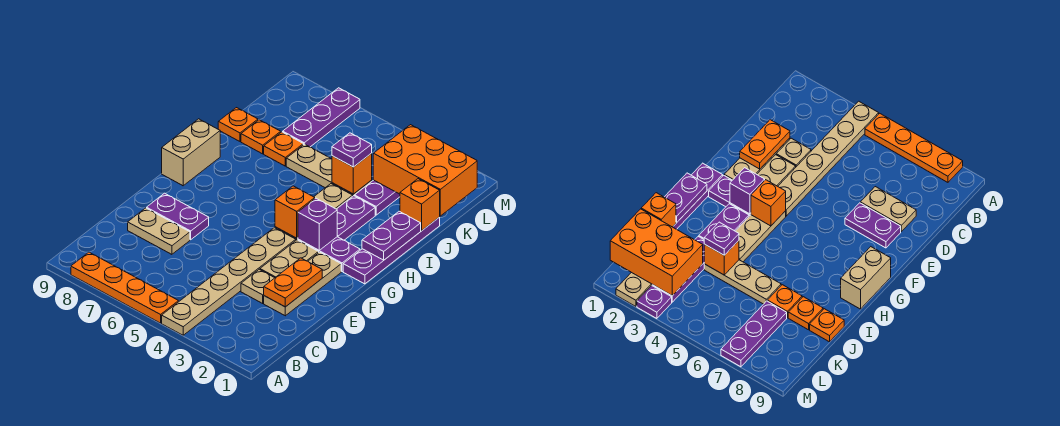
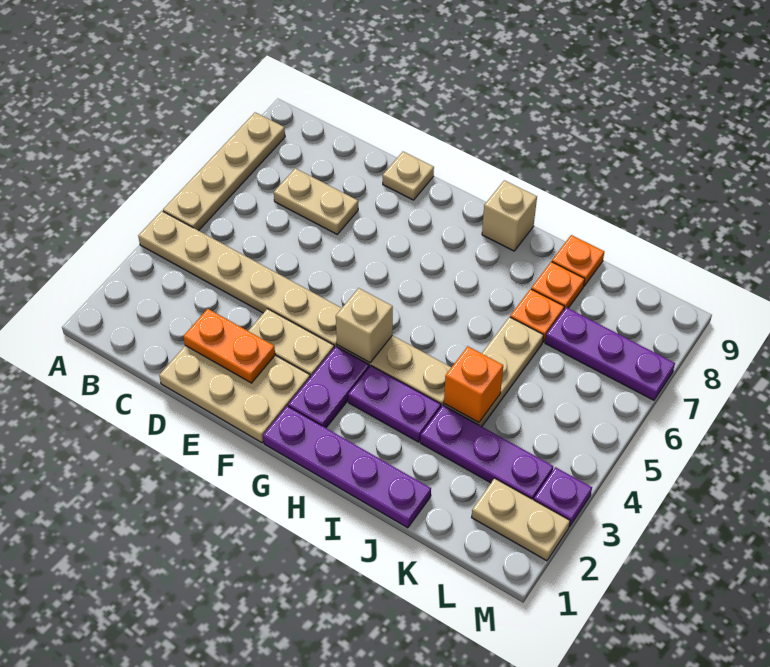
orange plate A5:A8 level 1 -> tan plate A5:A8 level 1
tan plate D2:F2 level 1 -> tan plate D1:F2 level 1
tan plate D3 level 1 -> tan plate E9 level 1
tan plate D7:D8 level 1 -> tan plate C7:D7 level 1
purple plate E7:E8 level 1 -> none
purple brick G3 level 2 -> none
orange brick G4 level 2 -> tan brick G4 level 2
tan brick G9:H9 level 1 -> tan brick H9 level 1
purple plate H1:I1 level 2 -> none
orange brick J1 level 2 -> none
purple plate J4 level 3 -> none
orange brick K1:L3 level 2 -> none

